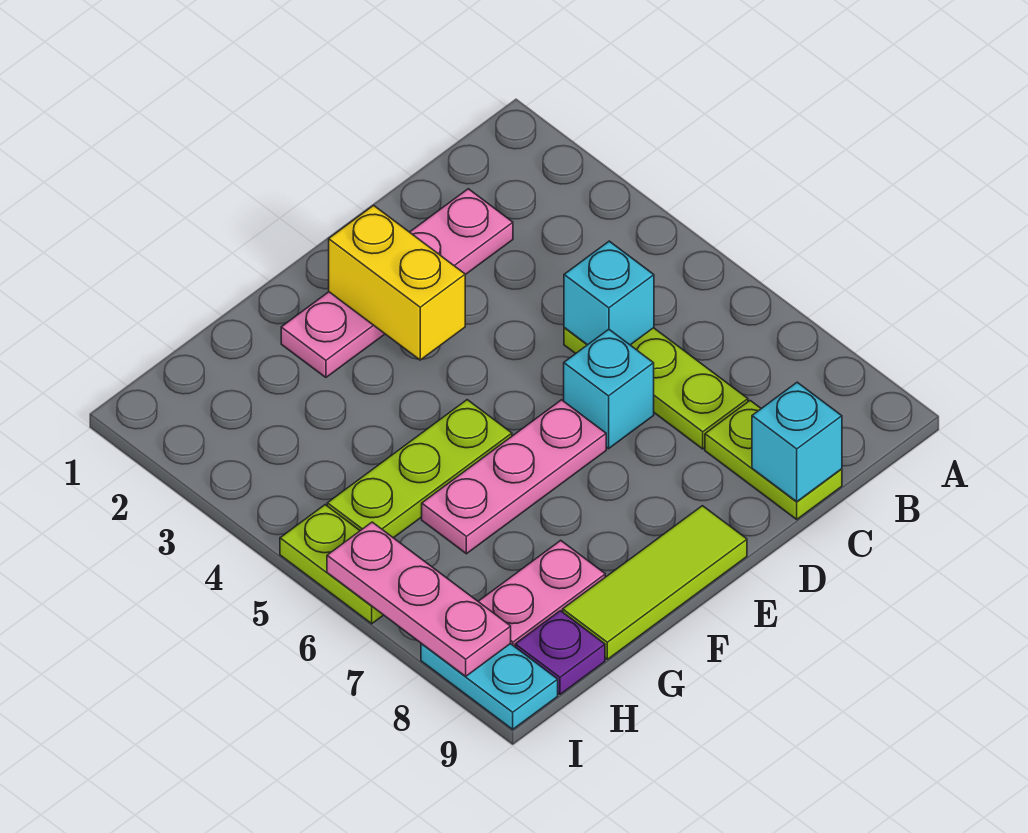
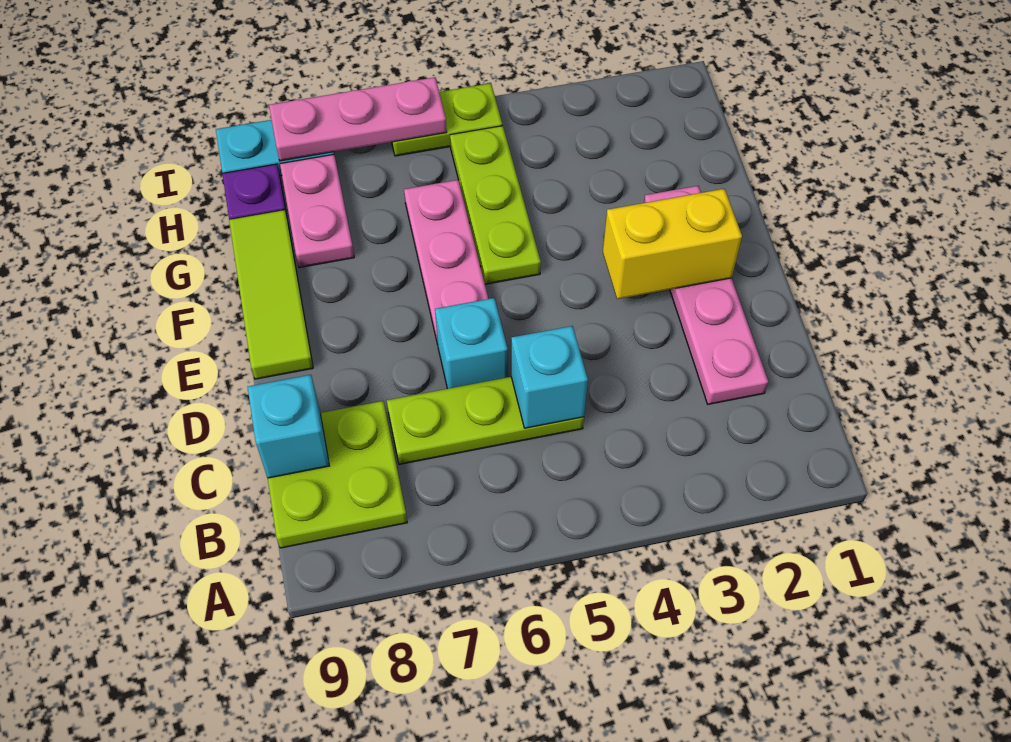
lime plate C8:C9 level 1 -> lime plate B8:C9 level 1

